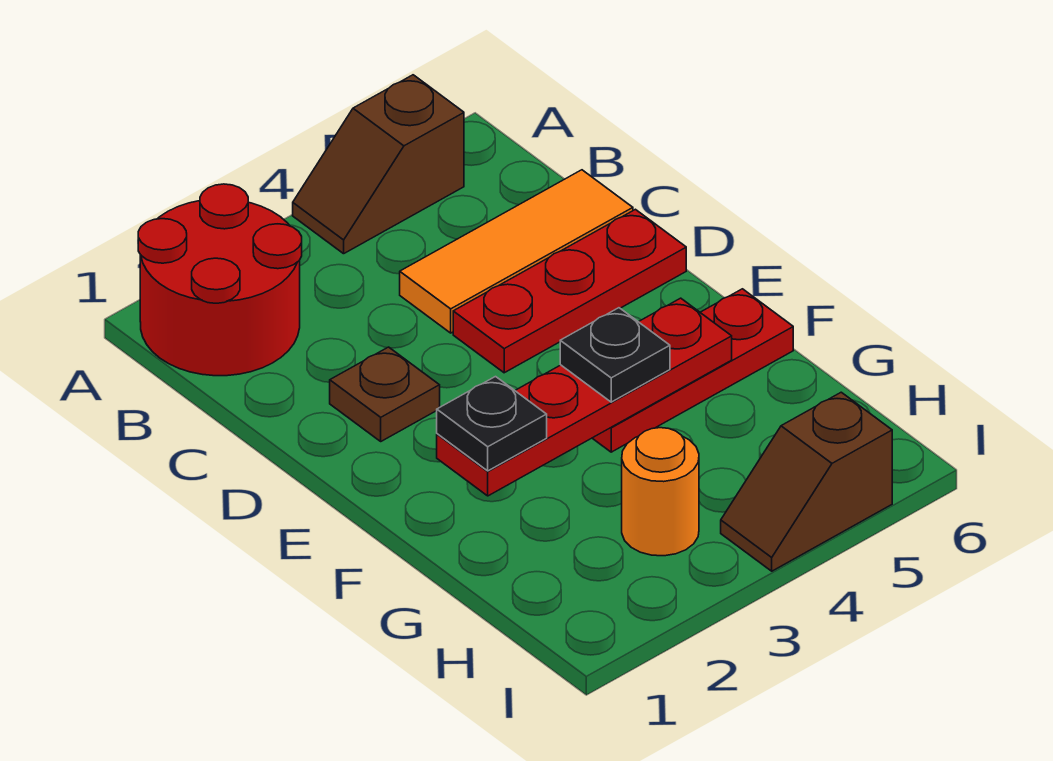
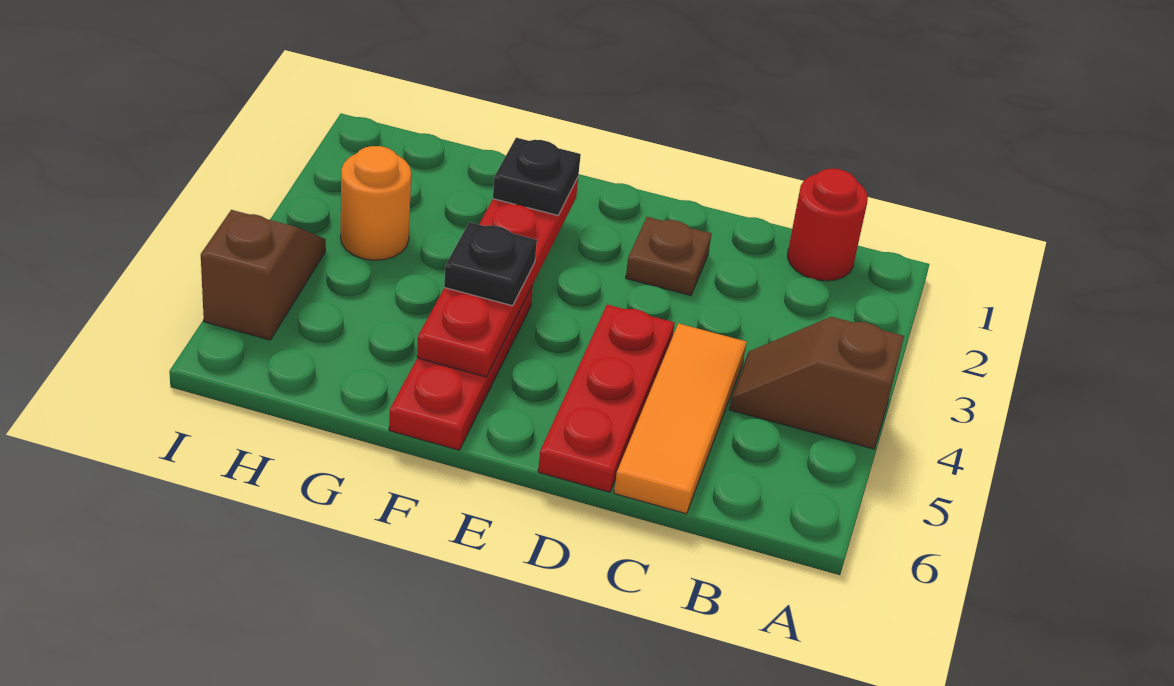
red round brick A1:B2 level 1 -> red round brick B1 level 1
brown slope A4:A5 level 1 top 5 -> brown slope A4:B4 level 1 top A

